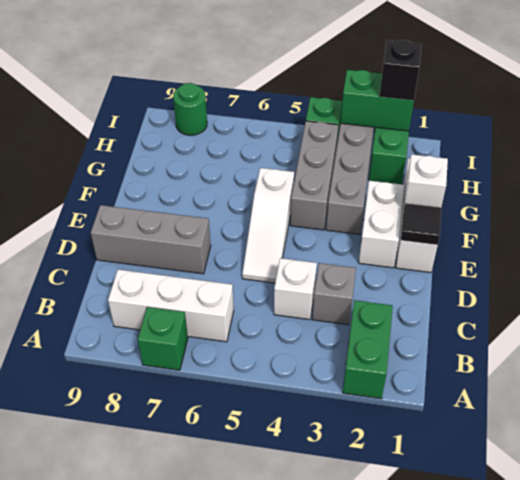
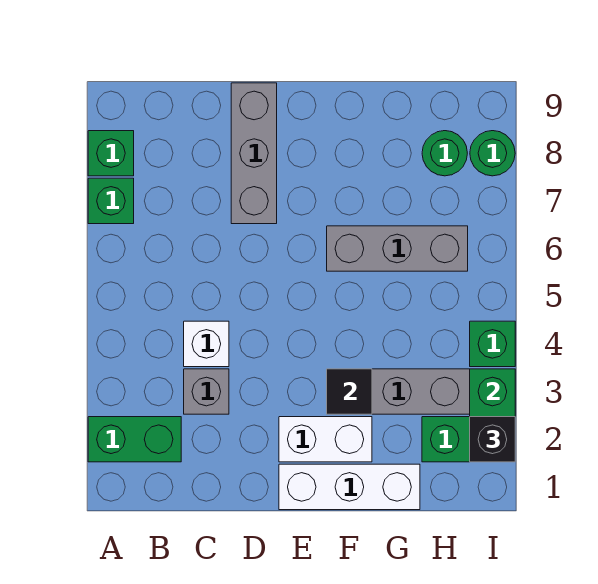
none -> green brick A8 level 1
white brick B6:B8 level 1 -> none
white slope D5:F5 level 1 top F -> none
black tile E1 level 2 -> black tile F3 level 2
white brick F1 level 2 -> none
grey brick F4:H4 level 1 -> grey brick F6:H6 level 1
none -> green round brick H8 level 1

